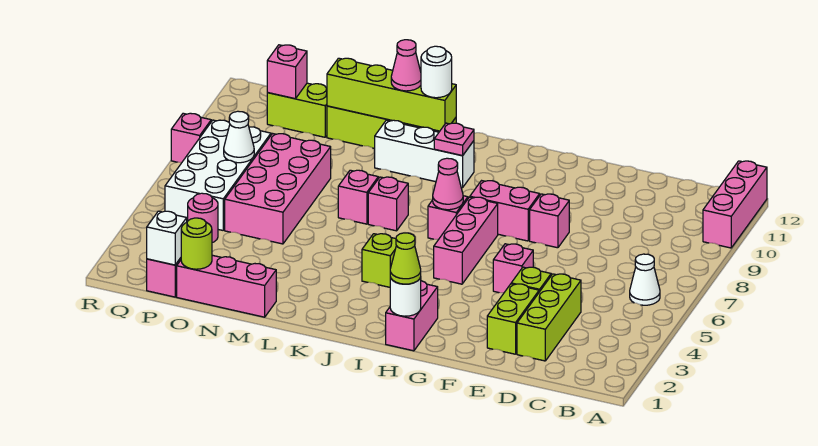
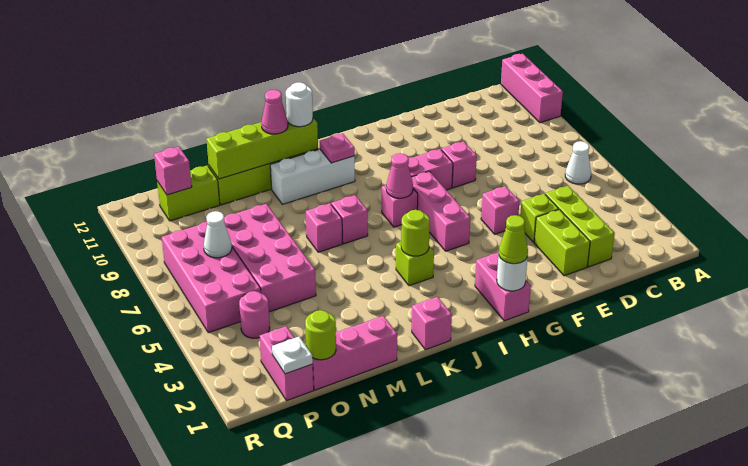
none -> lime round brick J4 level 2
white brick P1 level 2 -> white plate P1 level 2
white brick P5:Q8 level 1 -> pink brick P5:Q8 level 1
pink brick R8 level 1 -> pink brick K1 level 1

